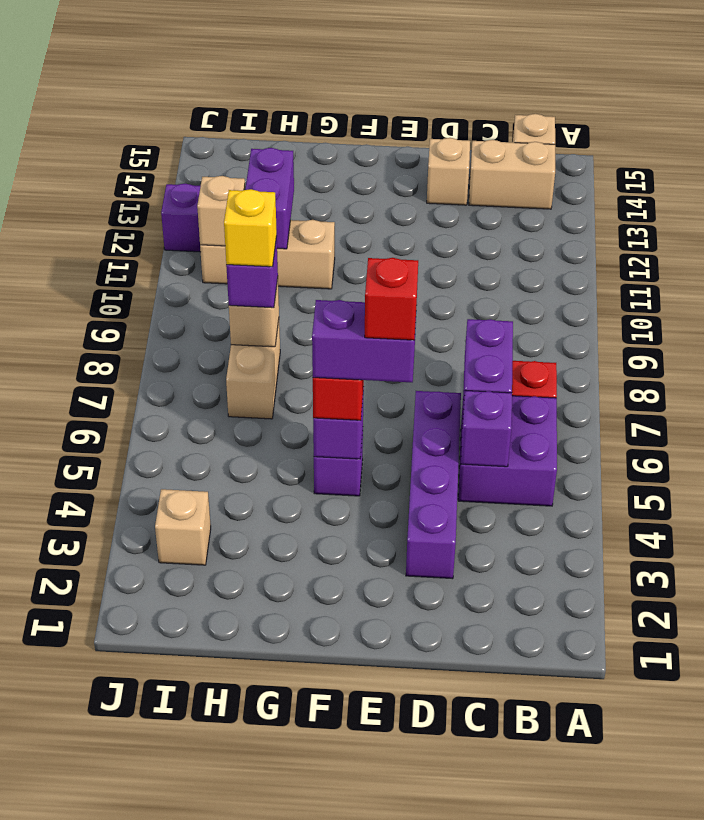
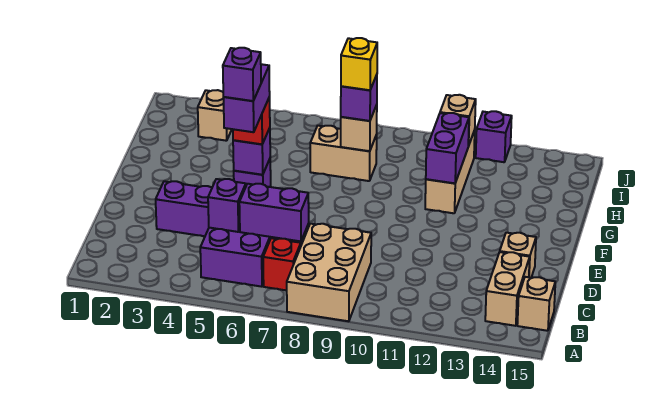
none -> tan brick A8:C9 level 1
red brick E5 level 5 -> purple brick E5 level 5
purple brick H11:H12 level 2 -> purple brick G11:H11 level 2

